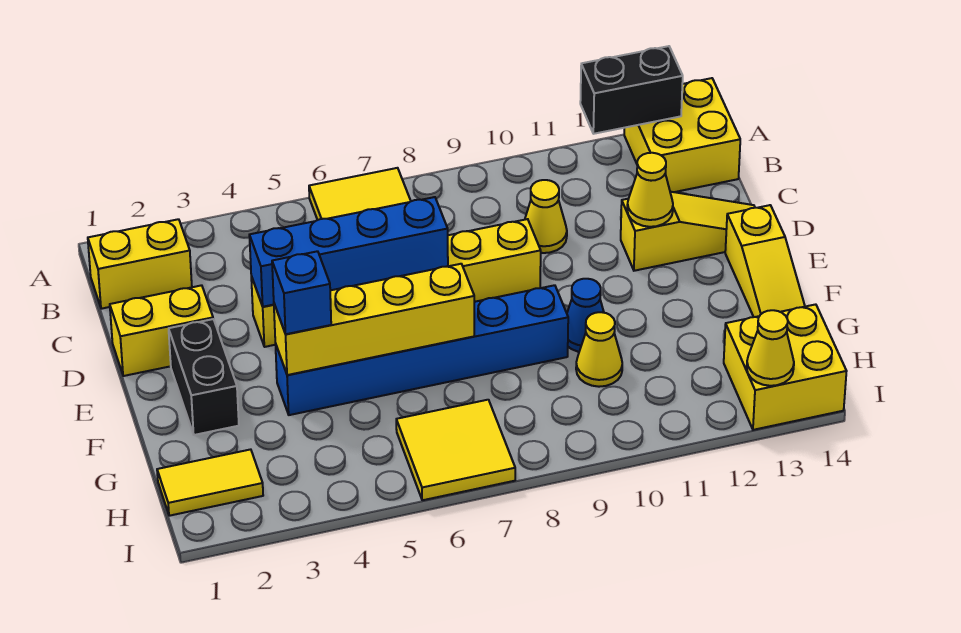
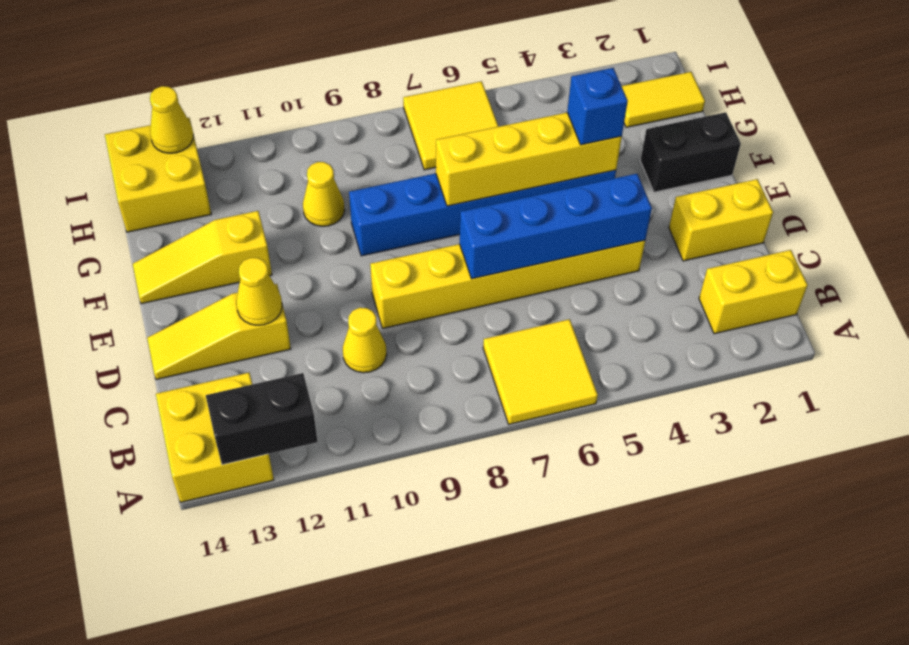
black brick E2:F2 level 1 -> black brick F1:F2 level 1
yellow slope E14:G14 level 1 top E -> yellow slope F12:F14 level 1 top 12
blue cone F10 level 1 -> none

